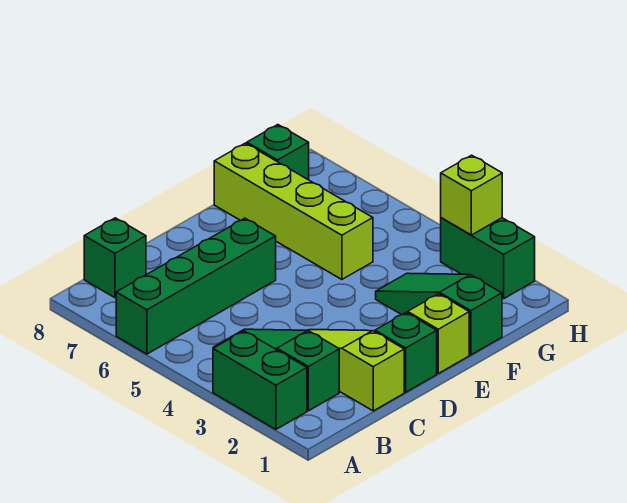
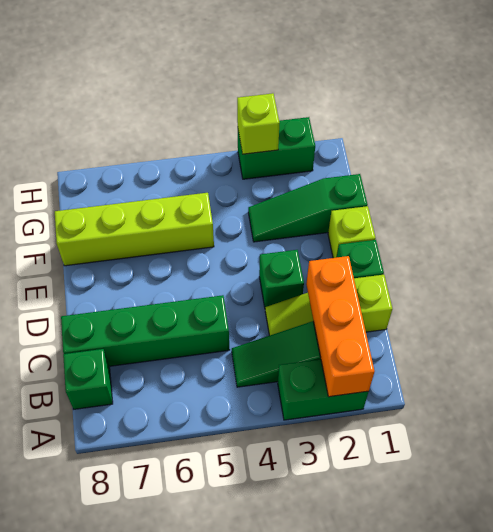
none -> orange brick A2:C2 level 2
green brick A6:D6 level 1 -> green brick C5:C8 level 1
green brick G8 level 1 -> green brick D3 level 1

